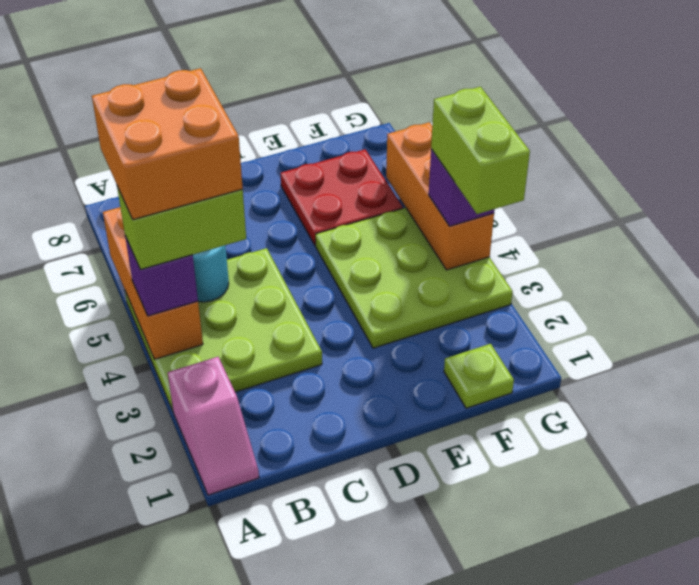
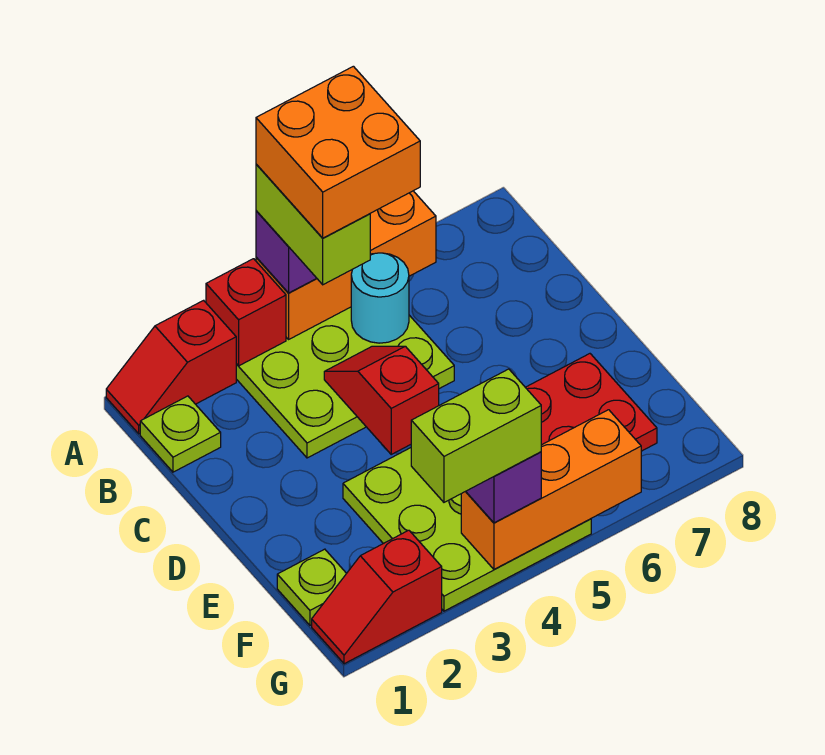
pink slope A1:A2 level 1 top 2 -> red slope A1:A2 level 1 top 2
none -> red brick A3 level 2
none -> lime plate B1 level 1
none -> red slope C4:D4 level 2 top D
none -> red slope G1:G2 level 1 top 2

